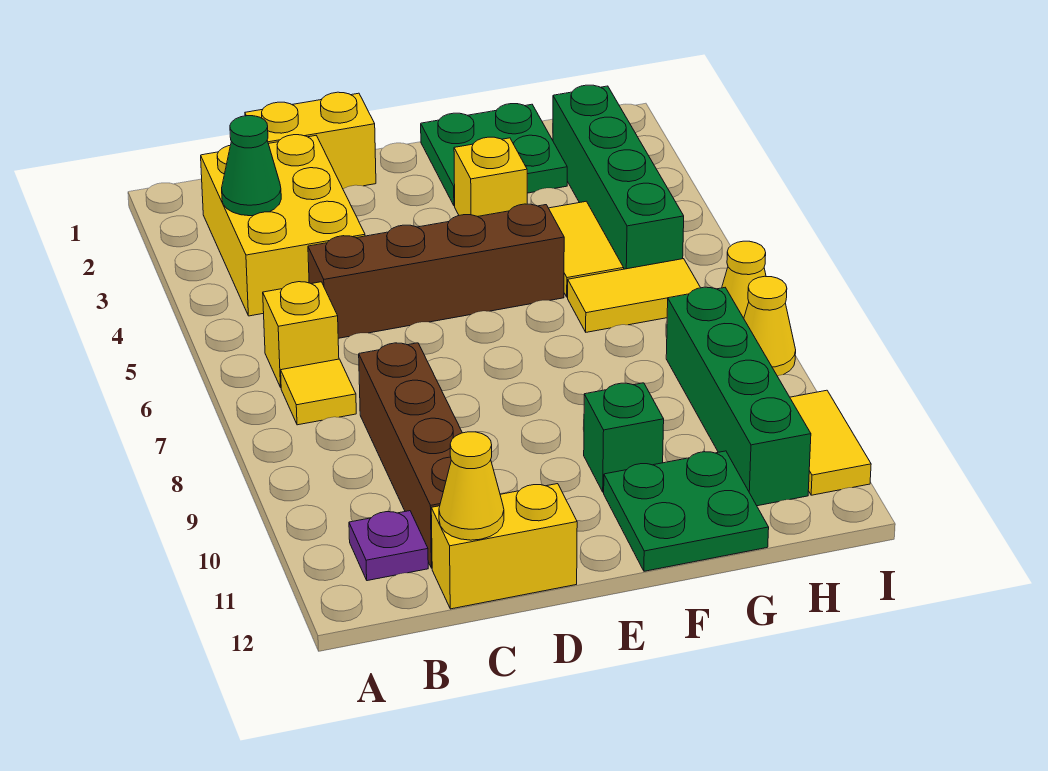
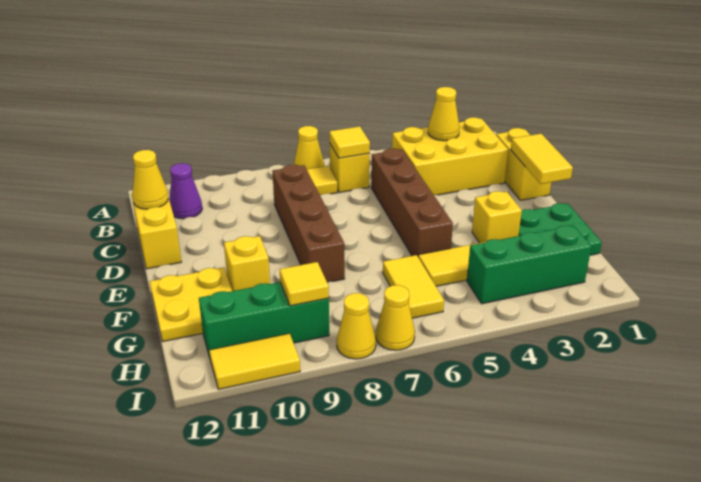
none -> yellow cone A7 level 1
green cone B3 level 2 -> yellow cone B3 level 2
none -> yellow tile B6 level 2
purple plate B11 level 1 -> purple cone B11 level 1
brown brick C8:C11 level 1 -> brown brick C8:F8 level 1
none -> yellow tile D1:E1 level 2
green brick F10 level 1 -> yellow brick F10 level 1
green plate F11:G12 level 1 -> yellow plate F11:G12 level 1
green brick H2:H5 level 1 -> green brick H2:H4 level 1
green brick H8:H11 level 1 -> green brick H9:H11 level 1
none -> yellow tile H9 level 2

